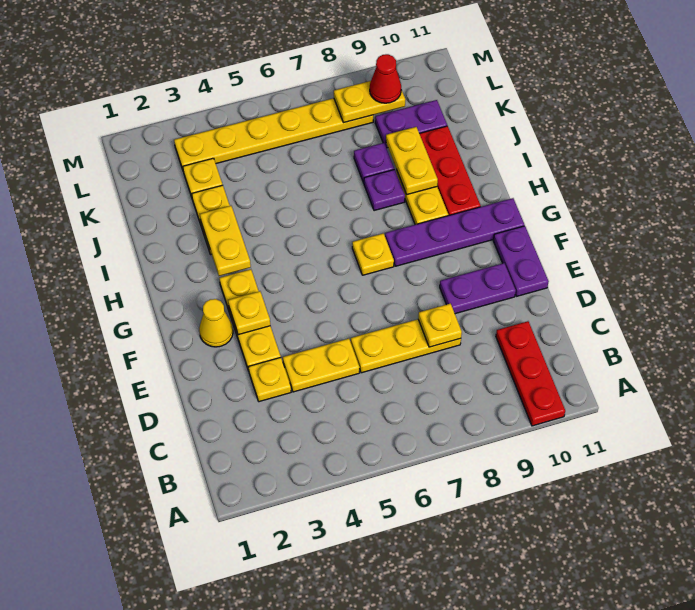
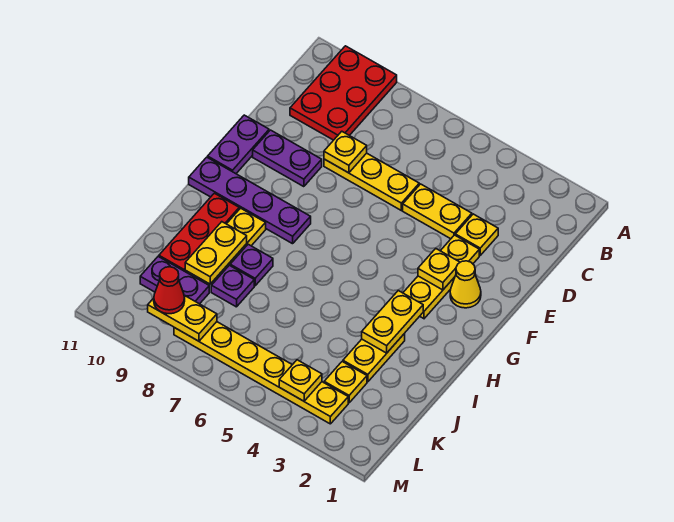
red plate A10:C10 level 1 -> red plate A9:C10 level 1
yellow plate G7 level 1 -> yellow plate L4 level 2

